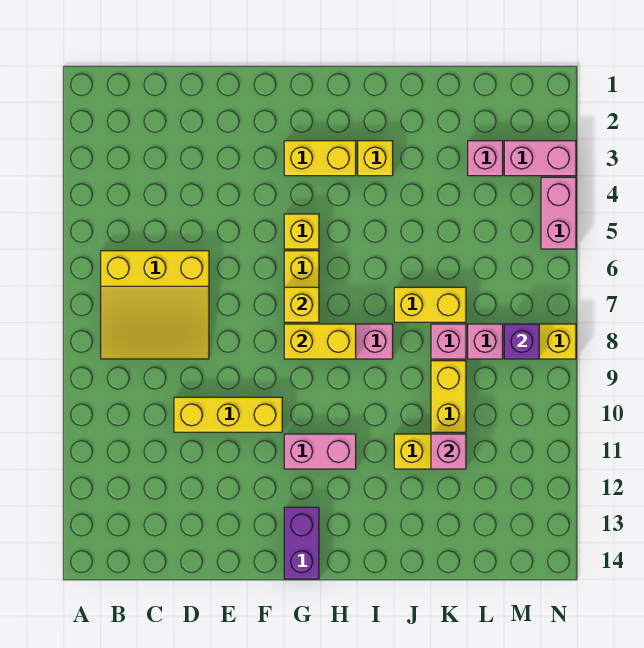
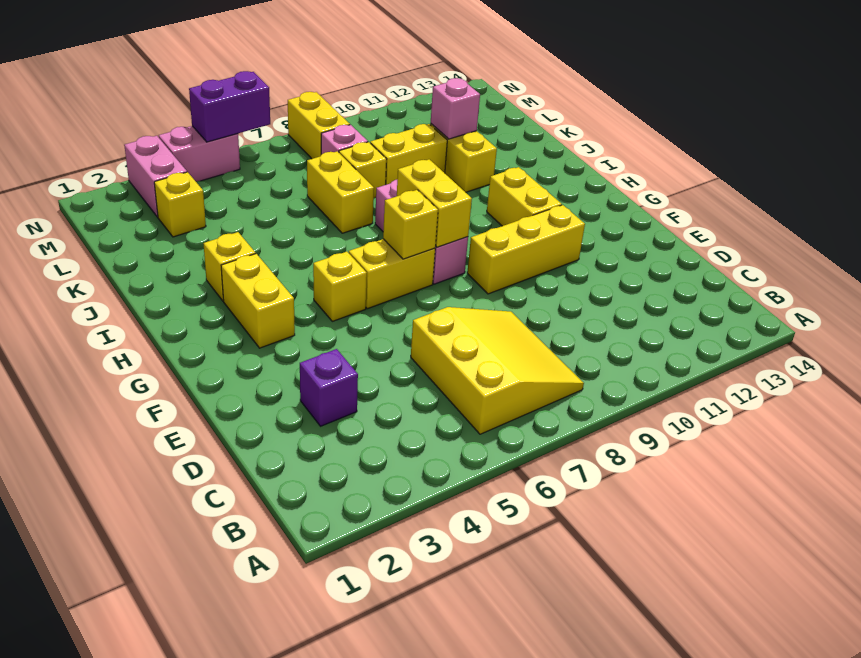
yellow brick D10:F10 level 1 -> yellow brick F9:F11 level 1
pink brick G11:H11 level 1 -> yellow brick G11:H11 level 1
purple brick G13:G14 level 1 -> purple brick N5:N6 level 2
pink brick K8 level 1 -> yellow brick K8 level 1
pink brick L3 level 1 -> yellow brick L3 level 1
purple brick M8 level 2 -> purple brick D3 level 1

